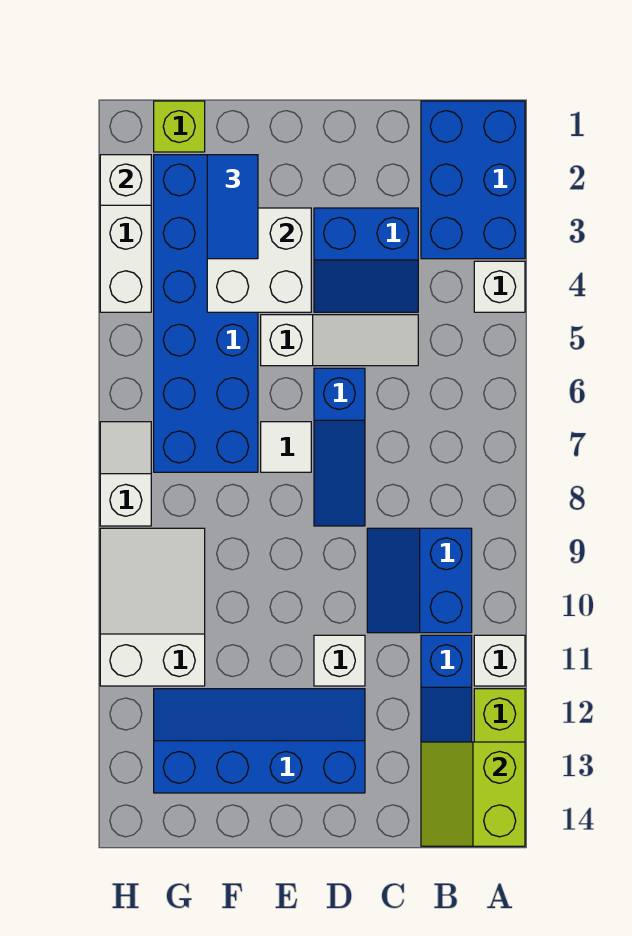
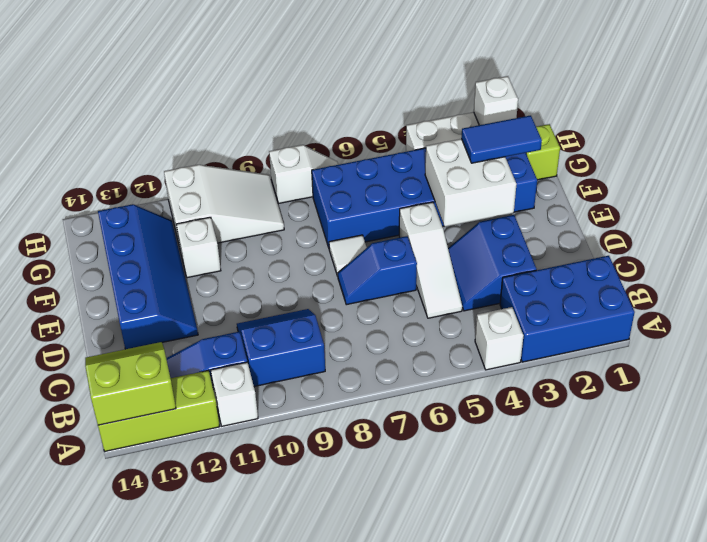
blue slope D6:D8 level 1 top 6 -> blue slope D6:D7 level 1 top 6
white brick D11 level 1 -> white brick F11 level 1

